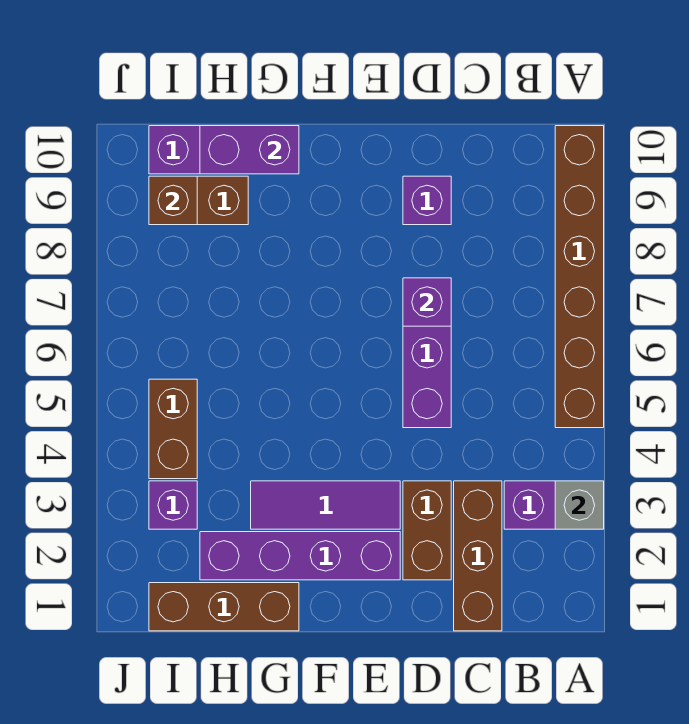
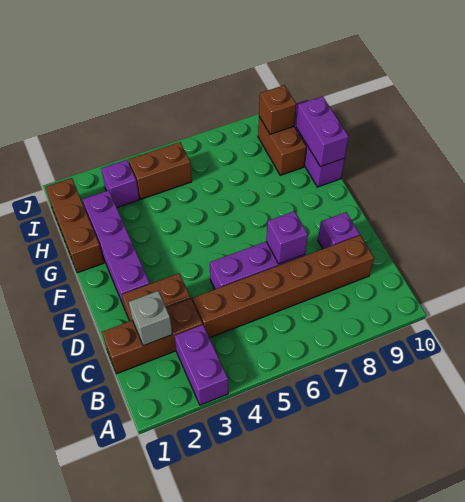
grey brick A3 level 2 -> grey brick C2 level 2
brown brick A5:A10 level 1 -> brown brick C4:C9 level 1
purple tile E3:G3 level 1 -> none

